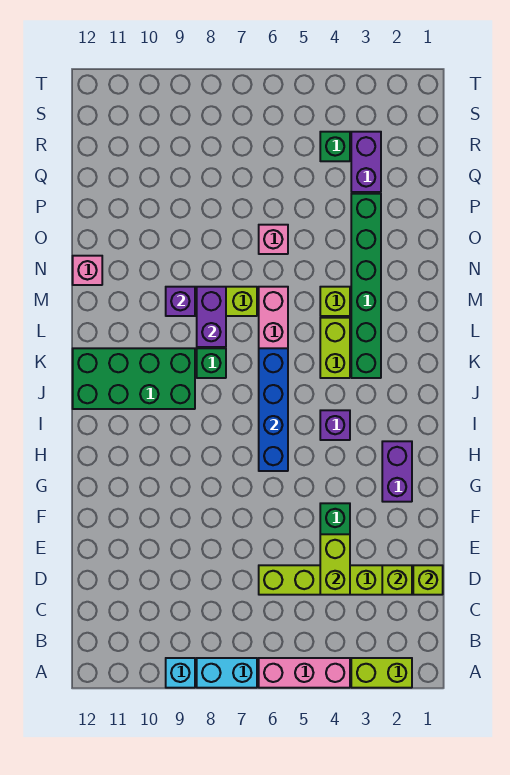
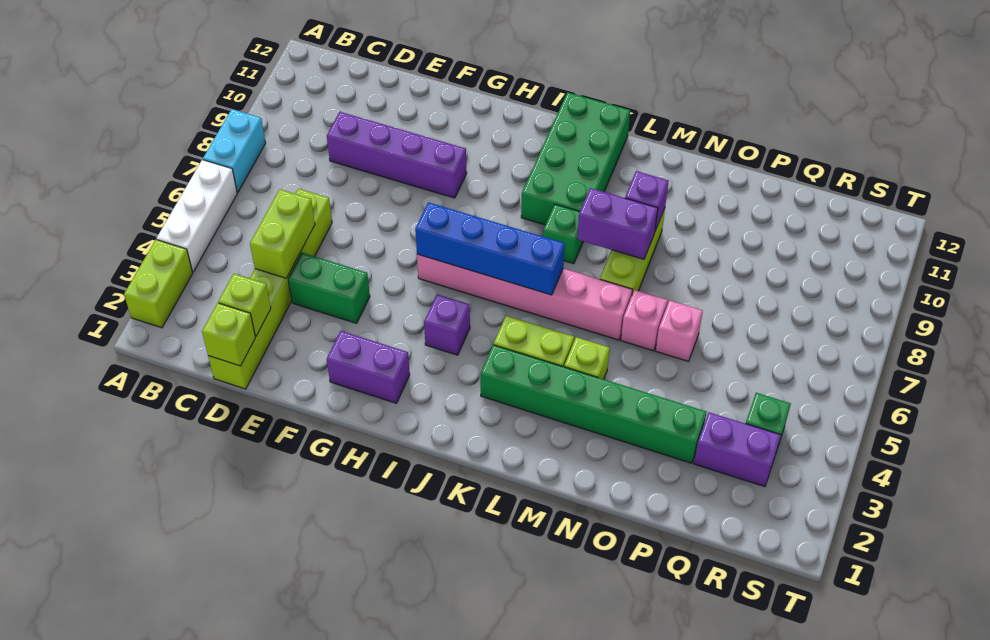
pink brick A4:A6 level 1 -> white brick A4:A6 level 1
cyan brick A9 level 1 -> none
lime brick D4:E4 level 2 -> lime brick D4:D5 level 2
none -> purple brick D9:G9 level 1
pink brick N12 level 1 -> pink brick N6 level 1

